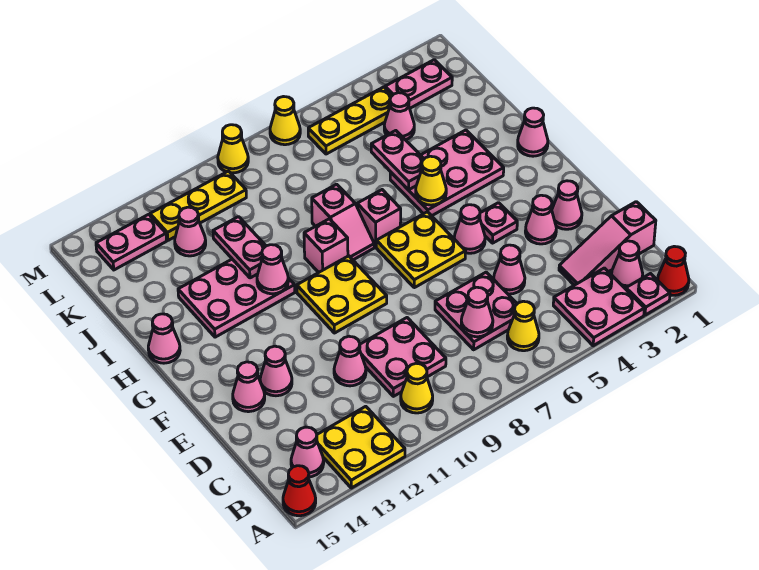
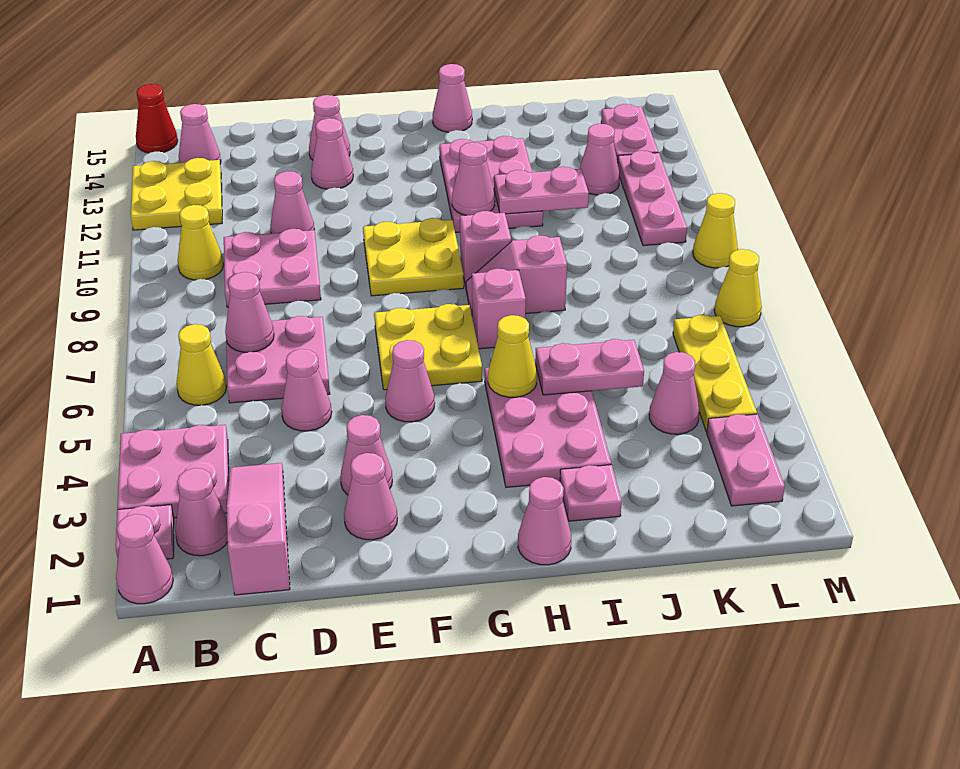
red cone A1 level 1 -> pink cone A1 level 1
pink plate F4 level 1 -> pink plate I2 level 1
yellow plate L10:L12 level 1 -> pink plate L10:L12 level 1

